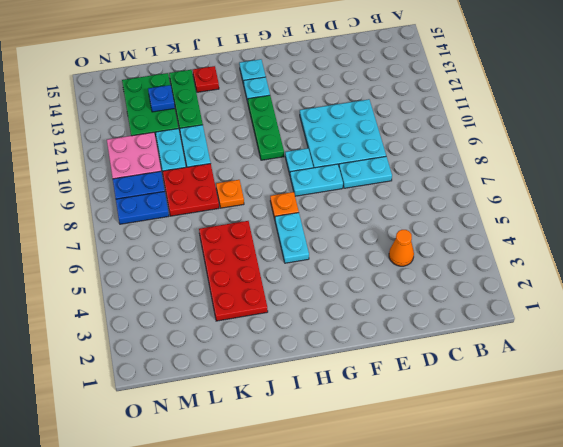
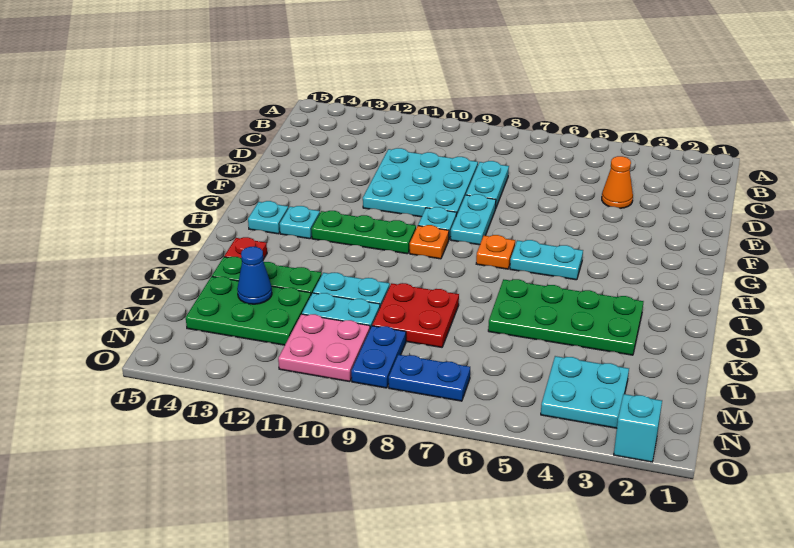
red plate J3:K6 level 1 -> green plate J3:K6 level 1
orange plate J8 level 1 -> orange plate H9 level 1
blue plate L13 level 2 -> blue cone L13 level 2
none -> cyan plate M3:N4 level 1
blue plate M8:N8 level 1 -> blue plate N7:N8 level 1
none -> cyan brick O2 level 1

